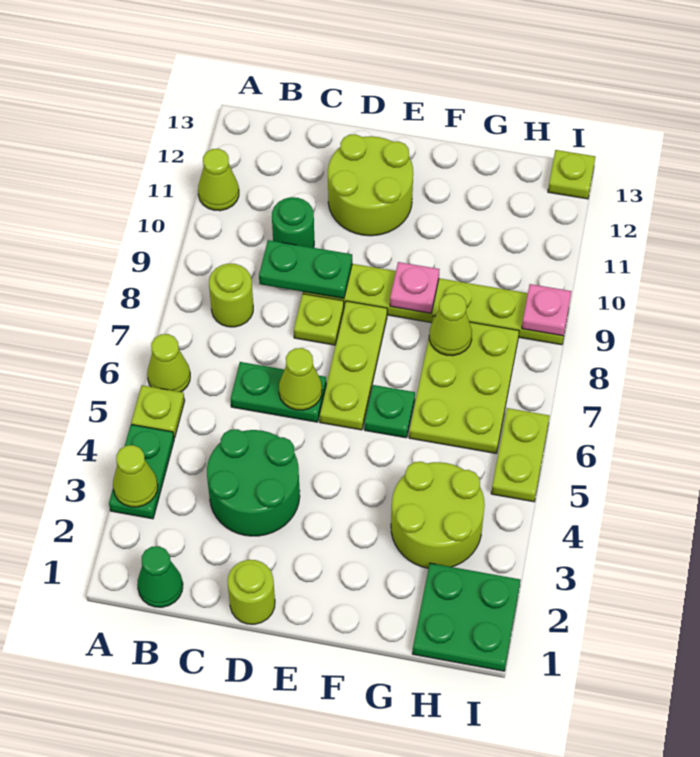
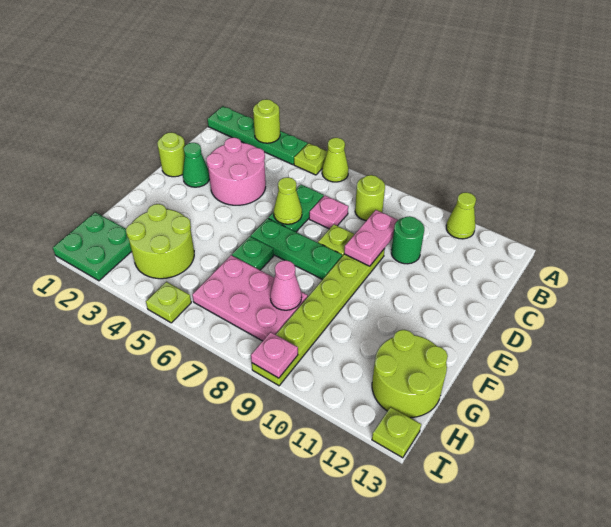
green plate A3:A4 level 1 -> green plate A1:A4 level 1
lime cone A3 level 2 -> lime round brick A3 level 2
green cone B1 level 1 -> green cone D2 level 1
green round brick C3:D4 level 1 -> pink round brick C3:D4 level 1
green plate C9:D9 level 2 -> pink plate C9:D9 level 2
lime round brick D11:E12 level 1 -> lime round brick G12:H13 level 1
lime plate E6:E8 level 1 -> green plate E6:E8 level 1
pink plate F9 level 2 -> pink plate C7 level 1
lime plate G6:H8 level 1 -> pink plate G6:H8 level 1
lime cone G8 level 2 -> pink cone G8 level 2
lime plate I5:I6 level 1 -> lime plate I5 level 1

